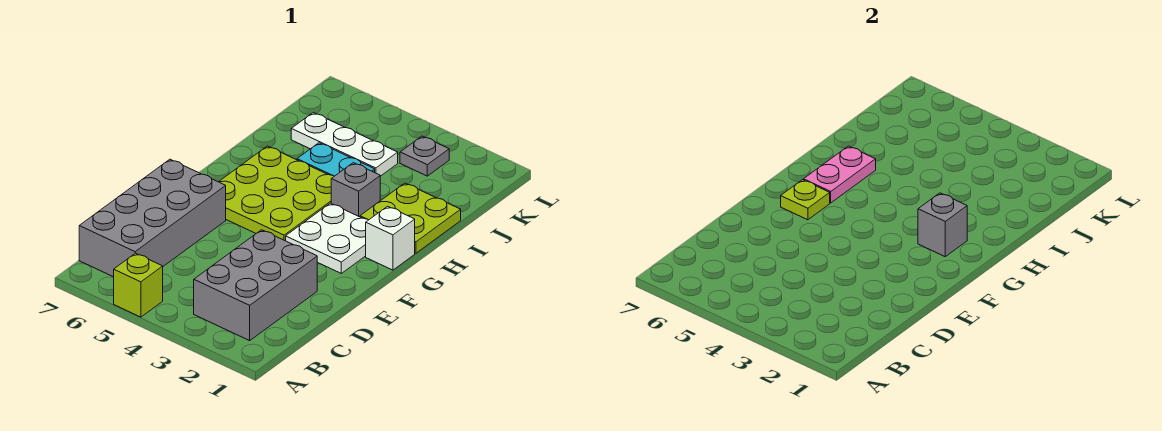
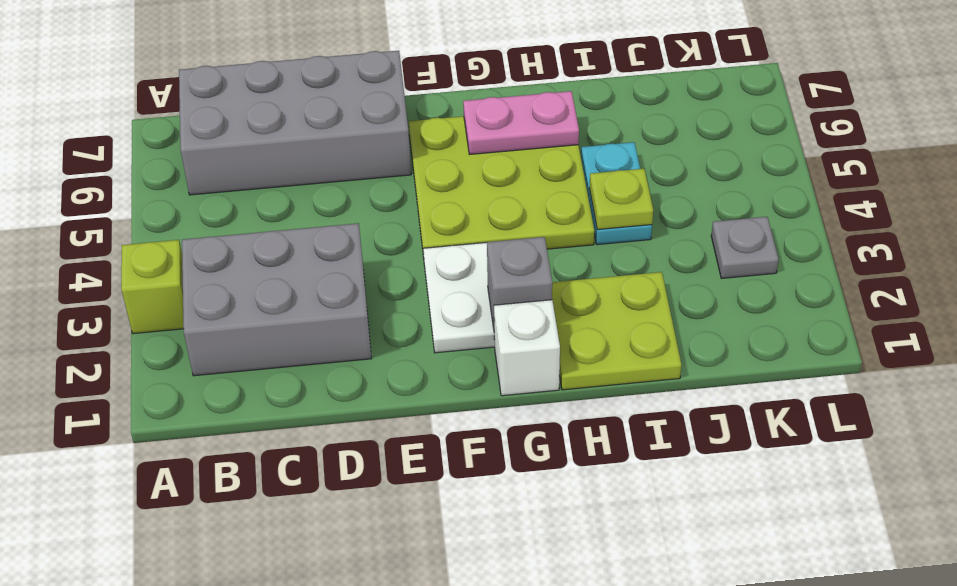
lime brick A5 level 1 -> lime brick A3 level 1
lime plate F6 level 2 -> lime plate I4 level 2
grey brick H3 level 1 -> none
white plate J4:J6 level 1 -> none

